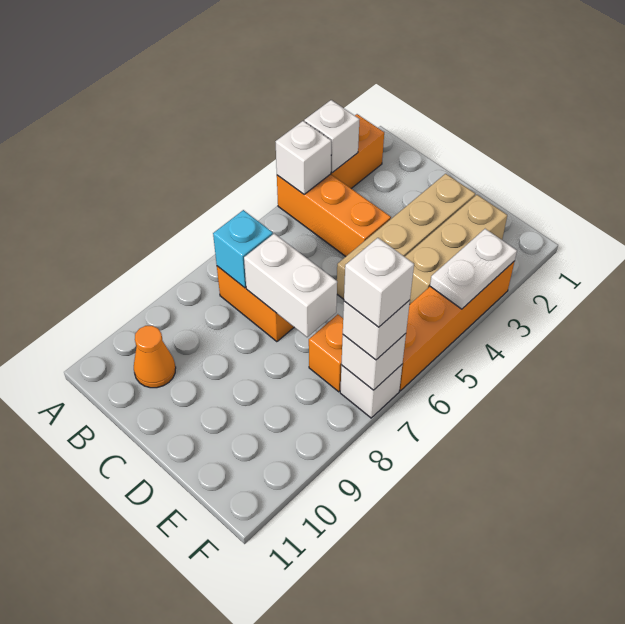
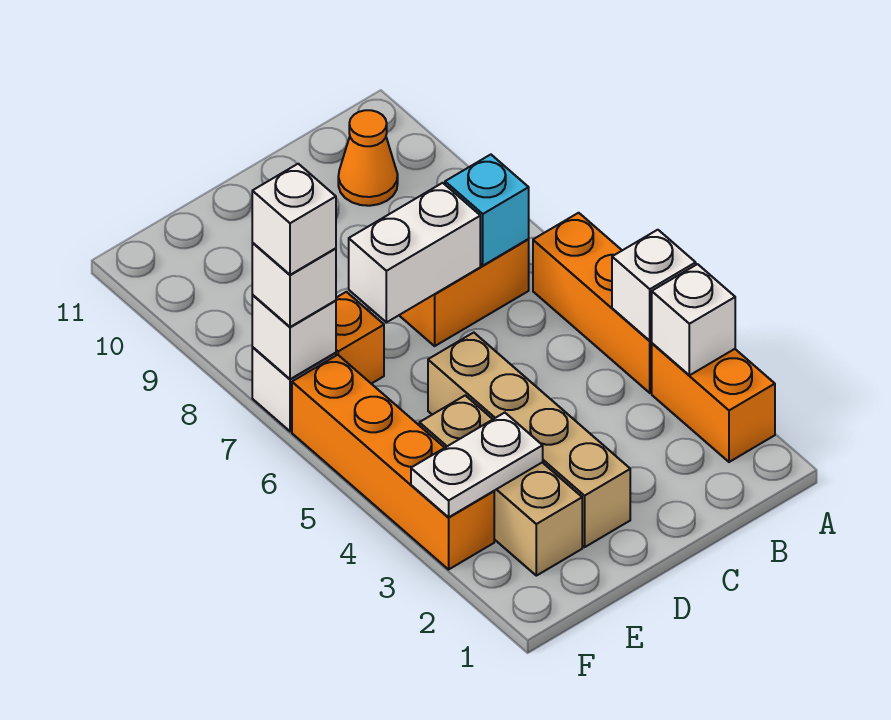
orange brick A4:C4 level 1 -> orange brick A4:A6 level 1
white plate F3:F4 level 2 -> white plate E3:F3 level 2

